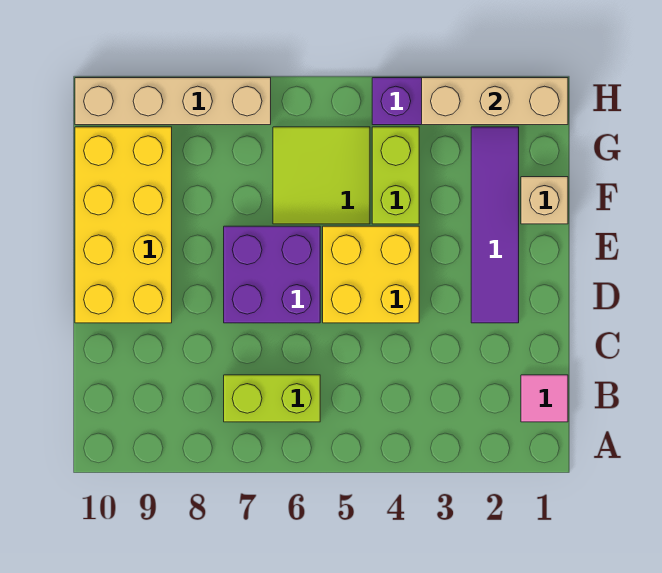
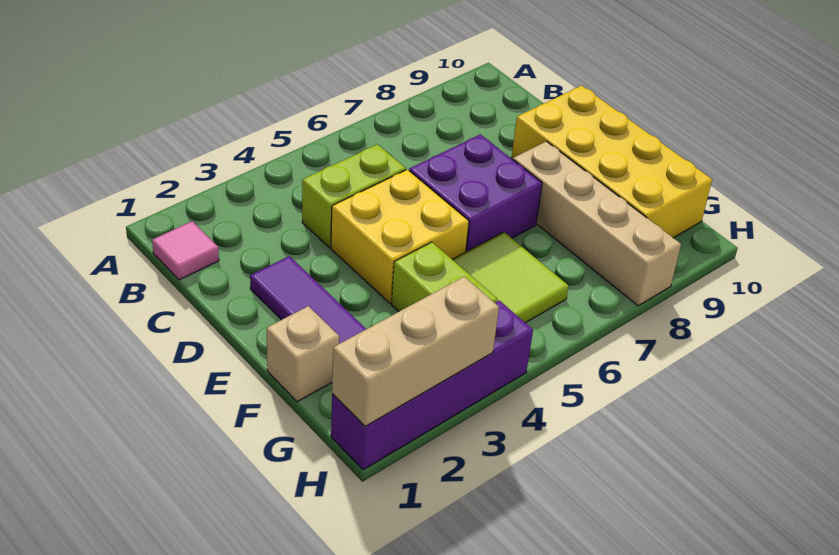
lime brick B6:B7 level 1 -> lime brick C4:C5 level 1
tan brick H7:H10 level 1 -> tan brick E8:H8 level 1

